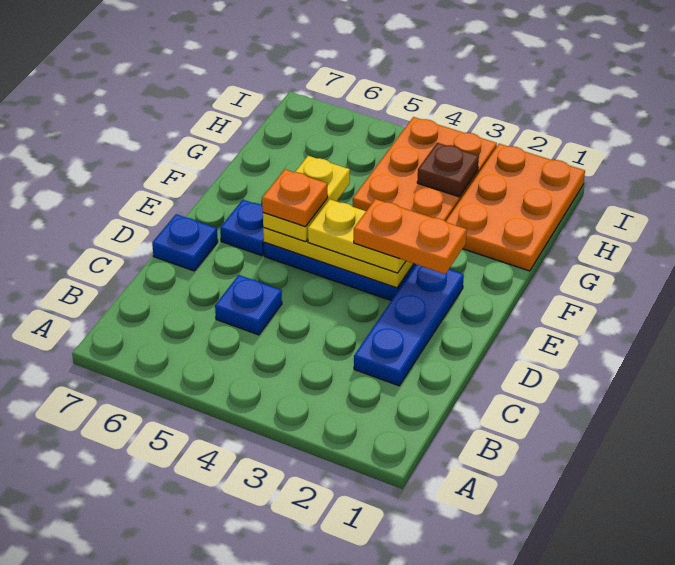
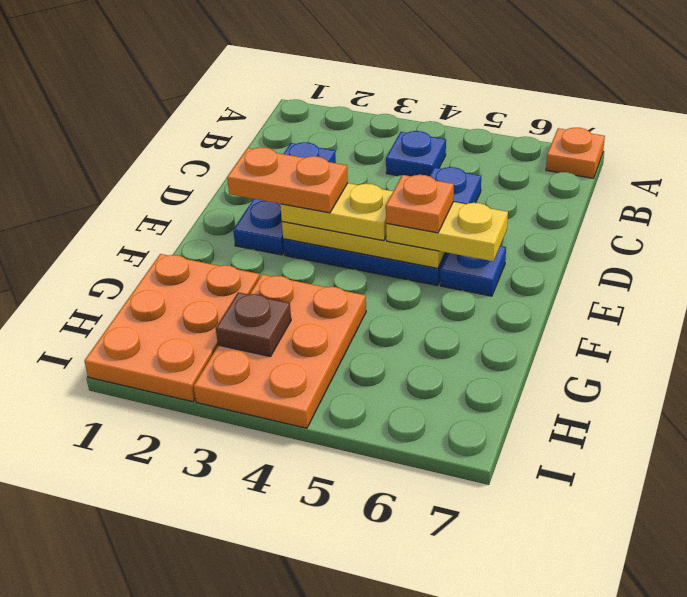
none -> orange plate A7 level 1
blue plate D7 level 1 -> blue plate B4 level 1
yellow plate E5:F5 level 3 -> yellow plate E5:E6 level 3

